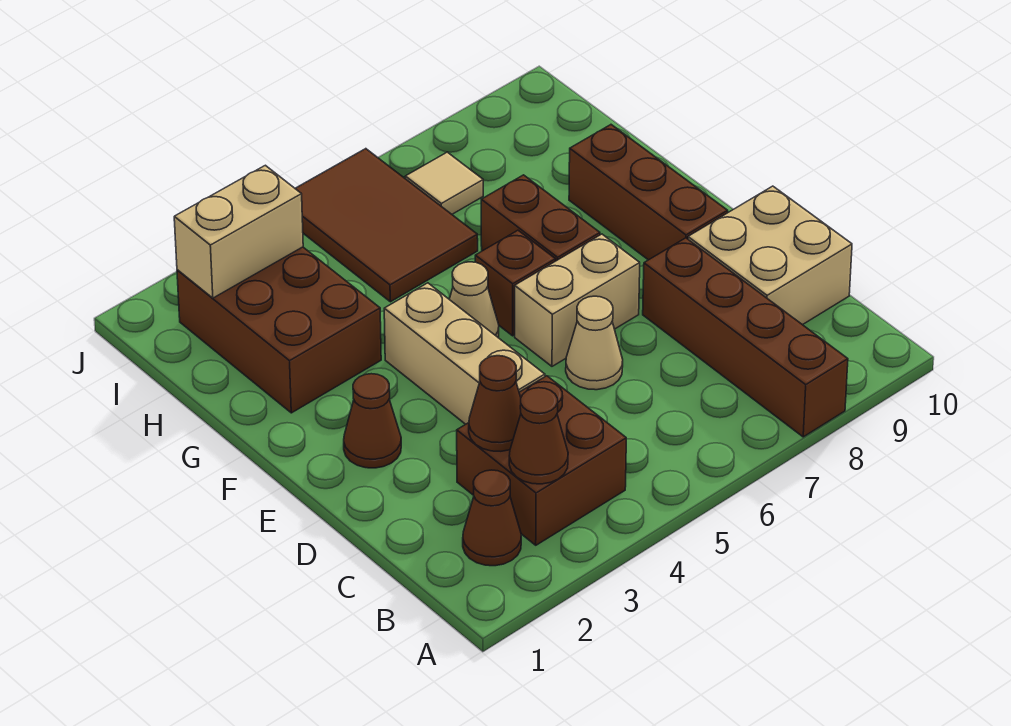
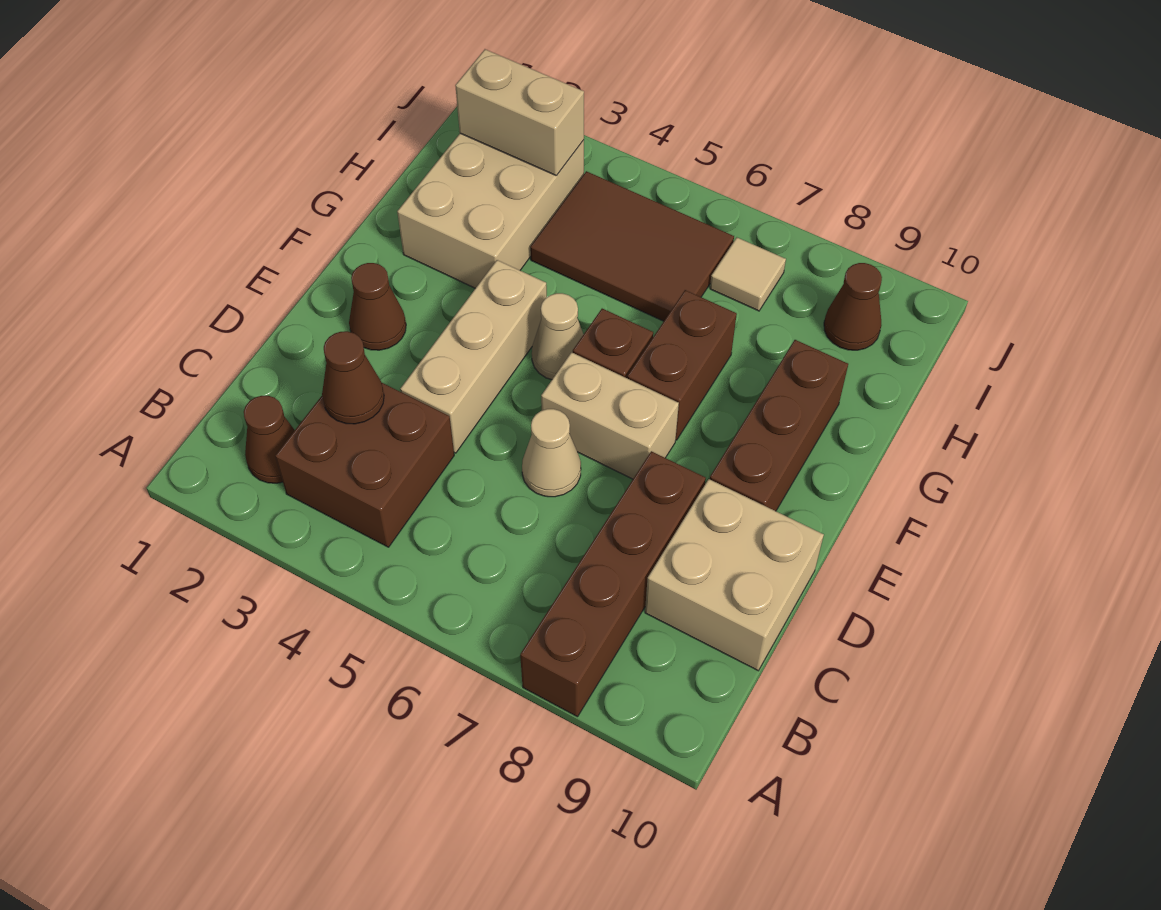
brown cone B3 level 2 -> brown cone I9 level 1
brown brick G2:I3 level 1 -> tan brick G2:I3 level 1
brown tile H5:J6 level 1 -> brown tile H4:I6 level 1

